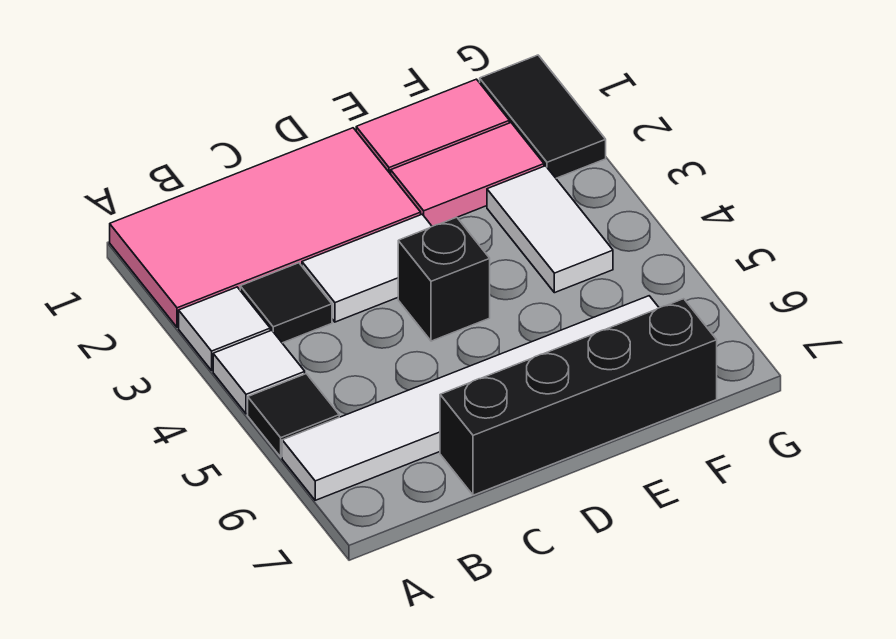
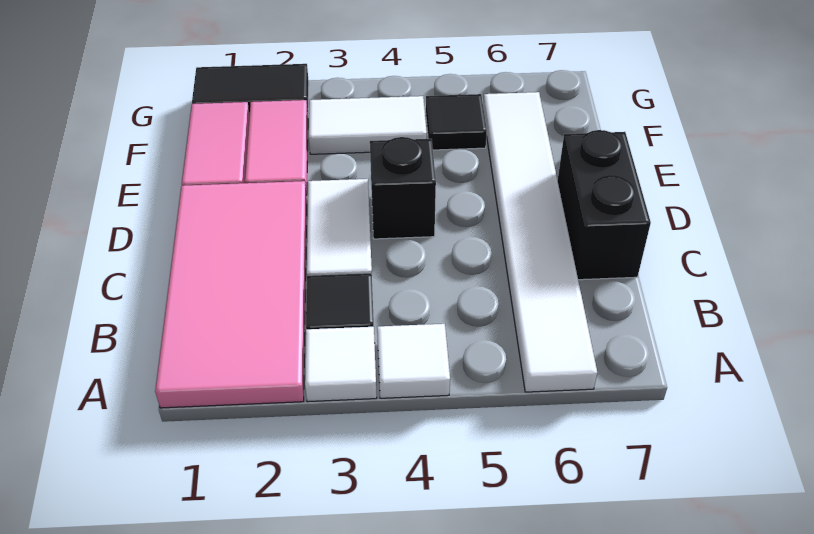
black tile A5 level 1 -> black tile F5 level 1
black brick C7:F7 level 1 -> black brick C7:D7 level 1

